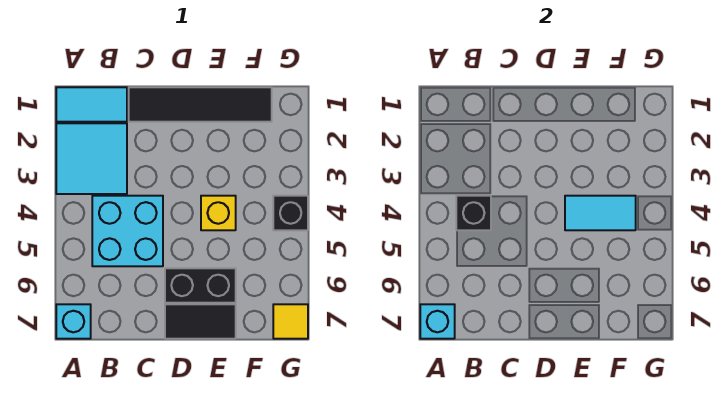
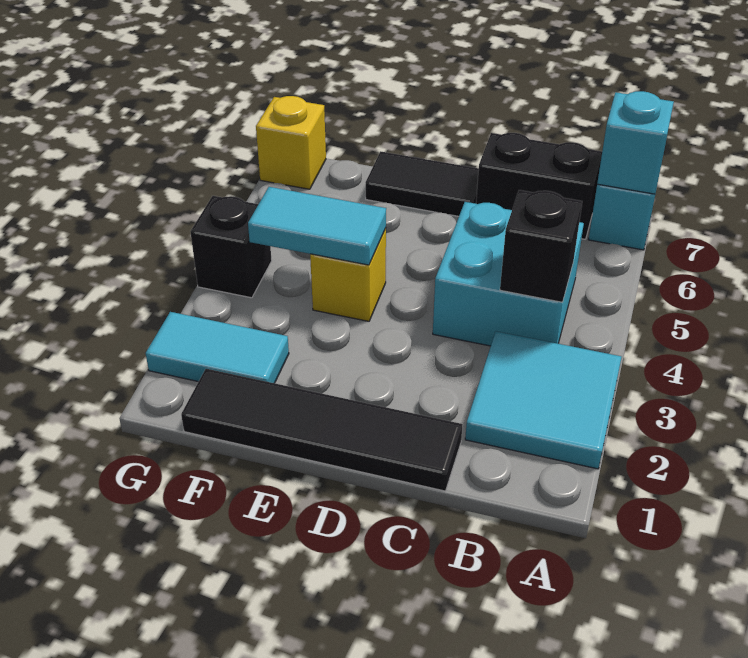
cyan tile A1:B1 level 1 -> cyan tile F2:G2 level 1
black brick D6:E6 level 1 -> black brick B7:C7 level 1
yellow tile G7 level 1 -> yellow brick G7 level 1

